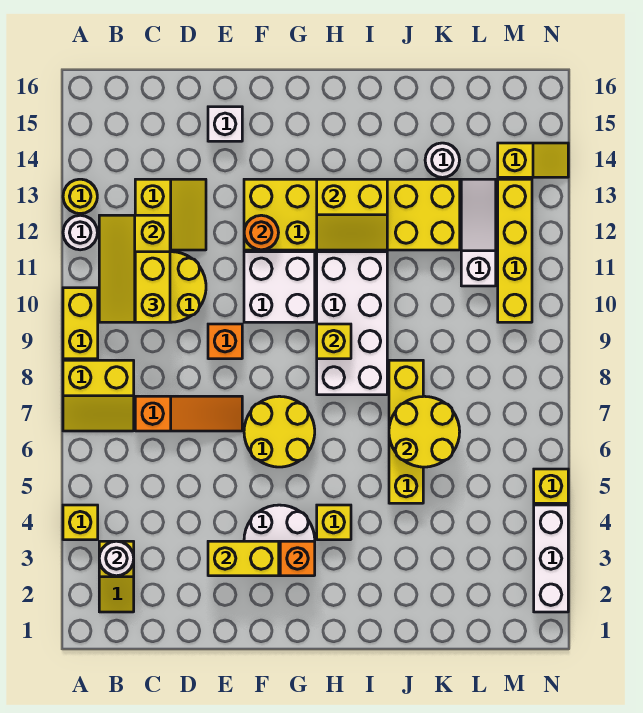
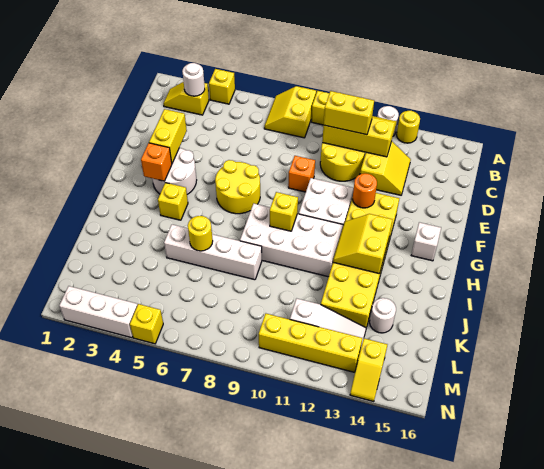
orange slope C7:E7 level 1 top C -> none
yellow slope C12:D13 level 1 top C -> yellow slope C12:D13 level 1 top 12
white brick E15 level 1 -> white brick G15 level 1
yellow brick J5:J8 level 1 -> white brick J5:J8 level 1
yellow round brick J6:K7 level 2 -> yellow round brick J6 level 2

